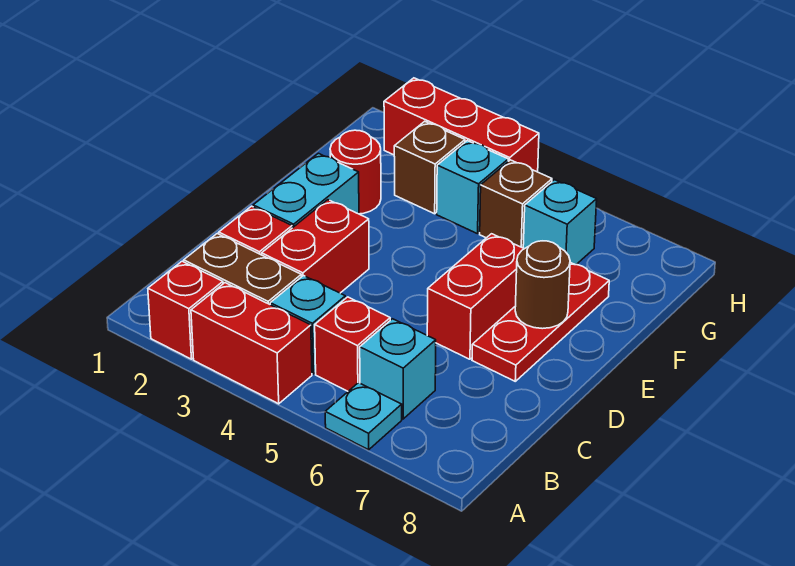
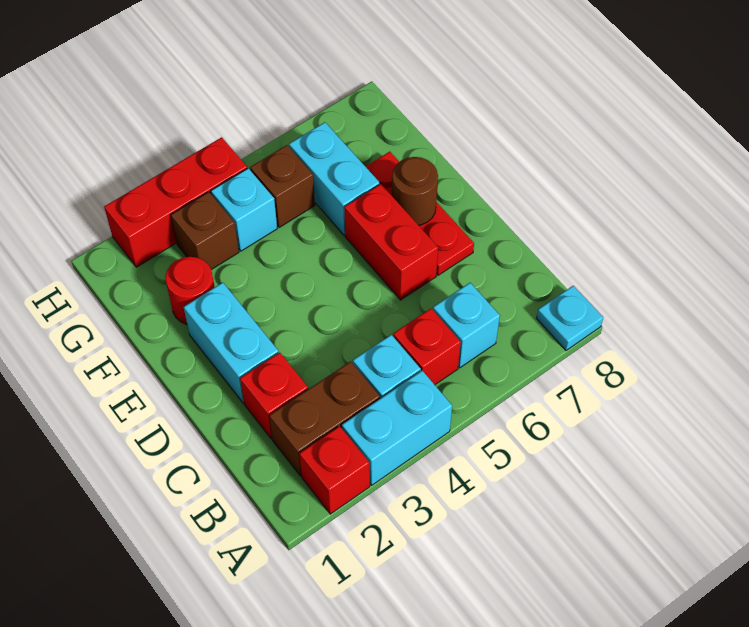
red brick A3:A4 level 1 -> cyan brick A3:A4 level 1
cyan plate A6 level 1 -> cyan plate A8 level 1
red brick C3:D3 level 1 -> none
cyan brick G6 level 1 -> cyan brick F6:G6 level 1

